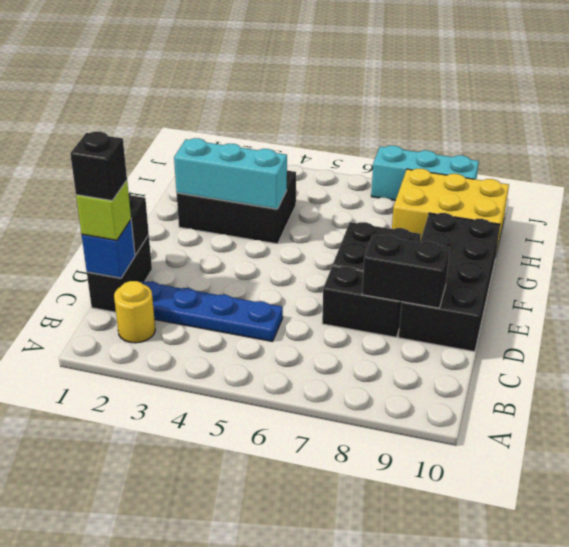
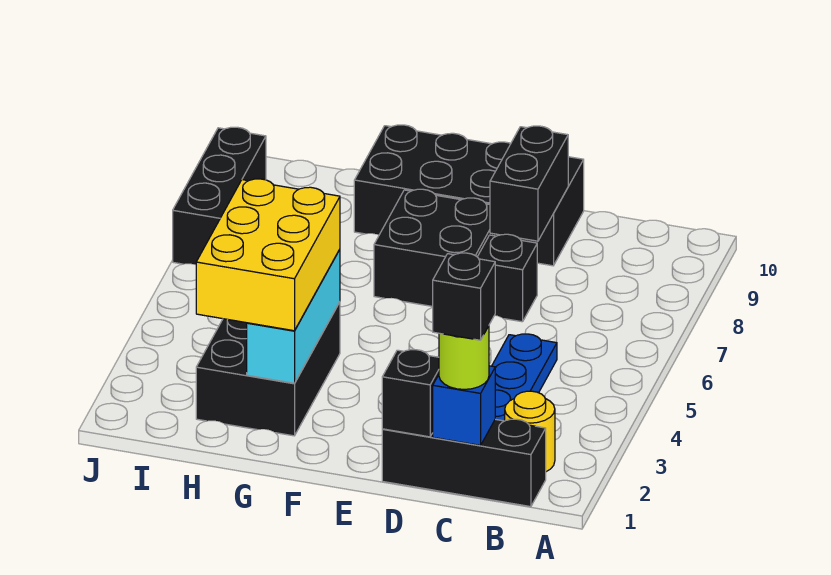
black brick C1:D1 level 1 -> black brick B1:D1 level 1
lime brick C1 level 3 -> lime round brick C1 level 3
black brick D7:D8 level 1 -> black brick D7 level 1
yellow brick H8:I10 level 1 -> yellow brick G2:H4 level 3
cyan brick J7:J9 level 1 -> black brick J7:J9 level 1

